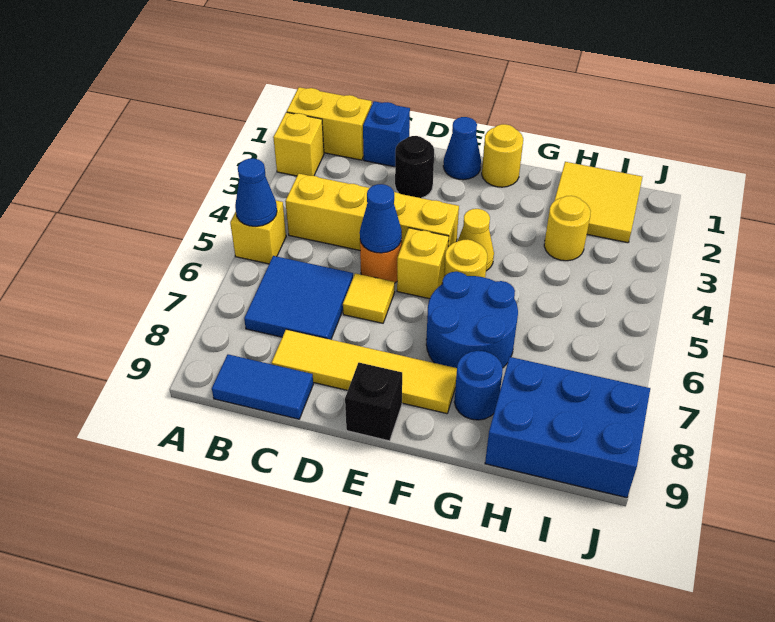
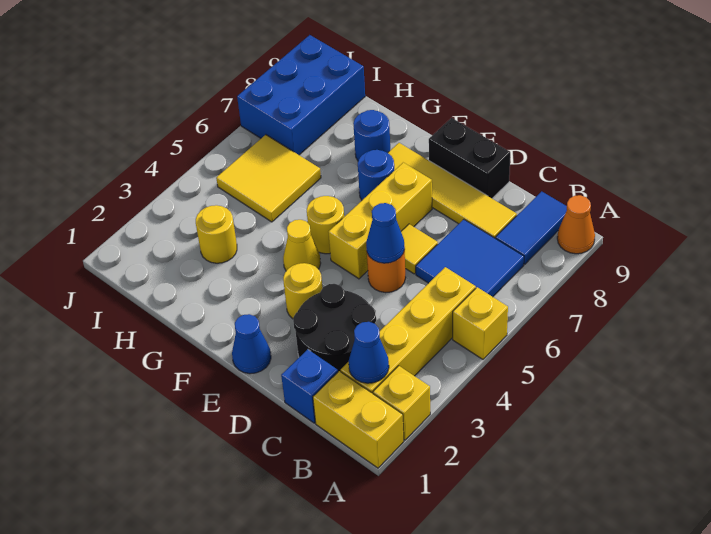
blue cone A5 level 2 -> blue cone B2 level 2
none -> orange cone A9 level 1
yellow brick B4:E4 level 1 -> yellow brick B2:B5 level 1
blue tile B9:C9 level 1 -> blue tile B8:B9 level 1
black round brick D2 level 1 -> black round brick C2:D3 level 1
yellow brick E5 level 1 -> yellow brick E5:E7 level 1
black brick E9 level 1 -> black brick D9:E9 level 1
yellow round brick F1 level 1 -> yellow round brick E3 level 1
blue round brick F6:G7 level 1 -> blue round brick F7 level 1
yellow tile H1:I2 level 1 -> yellow tile H5:I6 level 1
blue brick H8:J9 level 1 -> blue brick I7:J9 level 1

